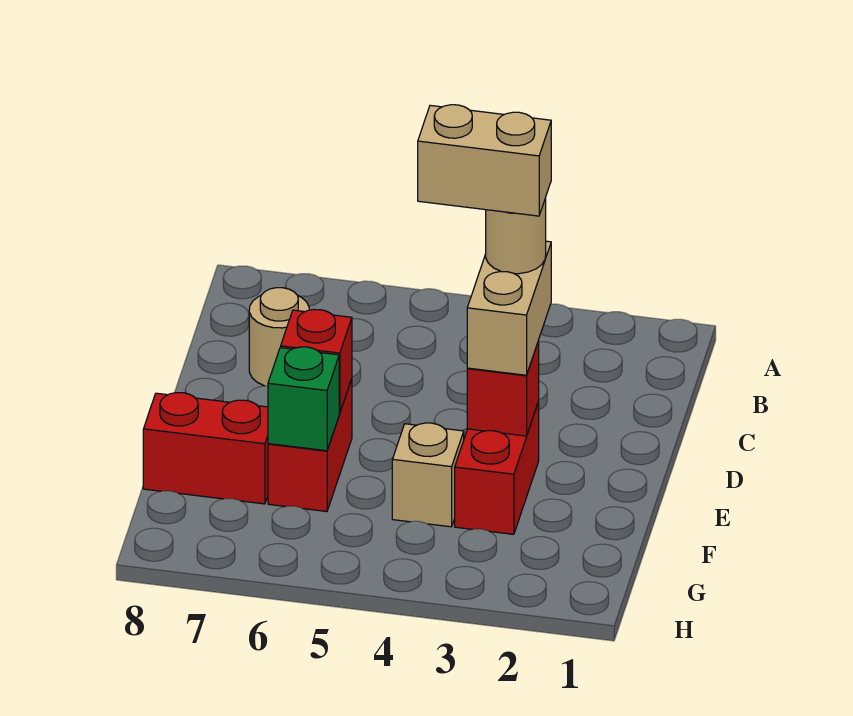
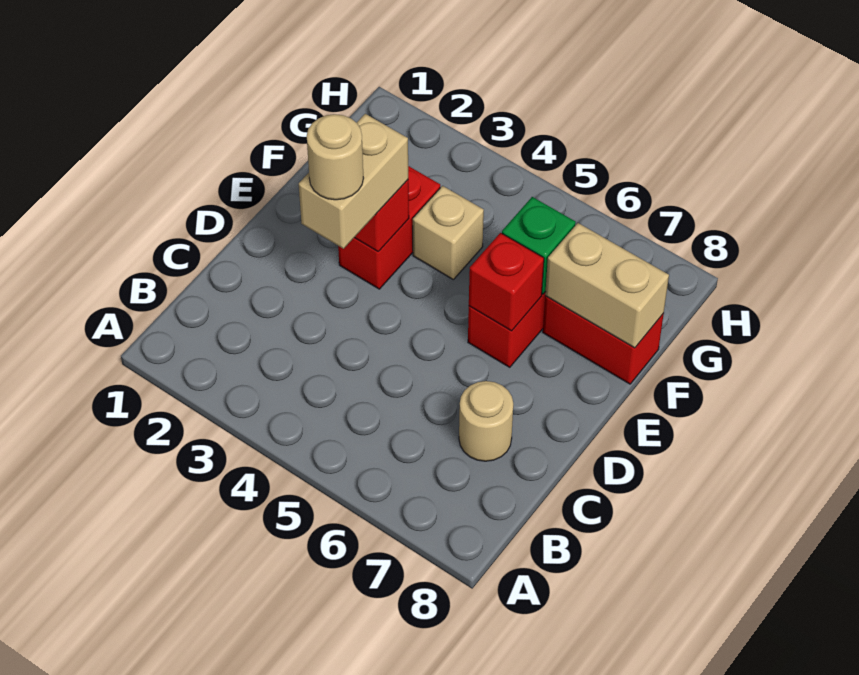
tan brick D3:D4 level 5 -> tan brick F7:F8 level 2

